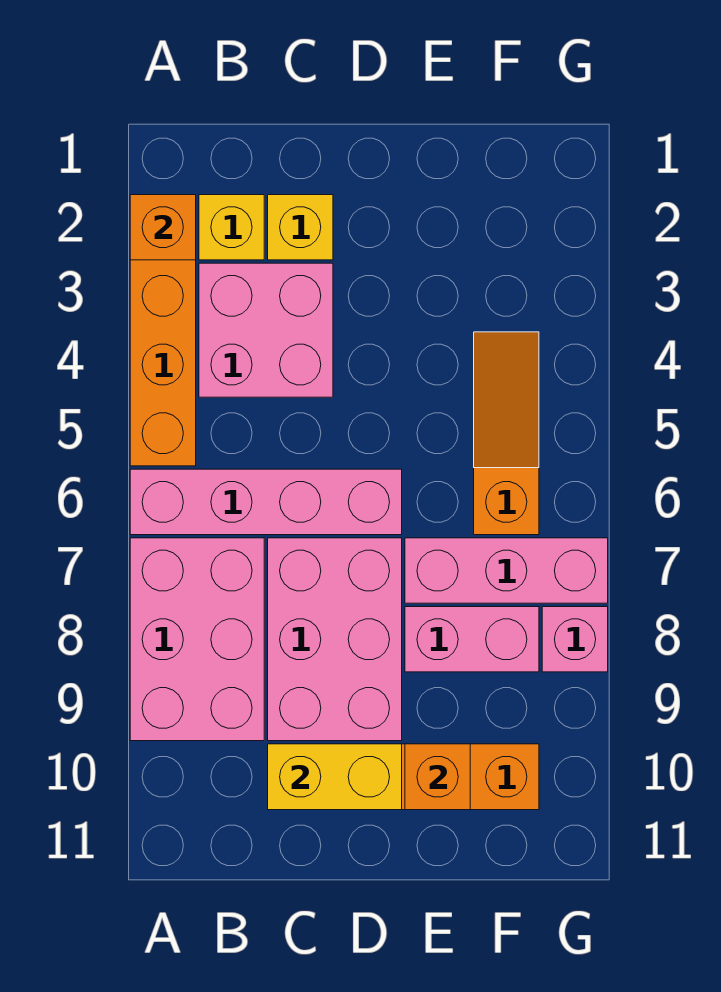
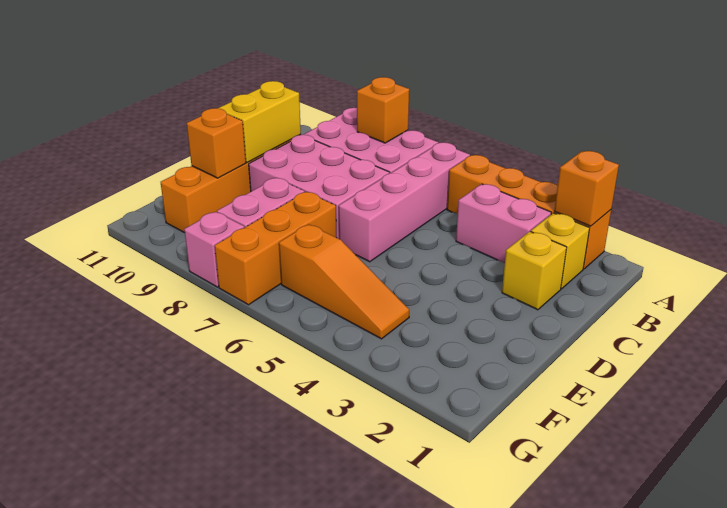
none -> orange brick A8 level 2
pink brick B3:C4 level 1 -> pink brick B3:B4 level 1
pink brick E7:G7 level 1 -> orange brick E7:G7 level 1

